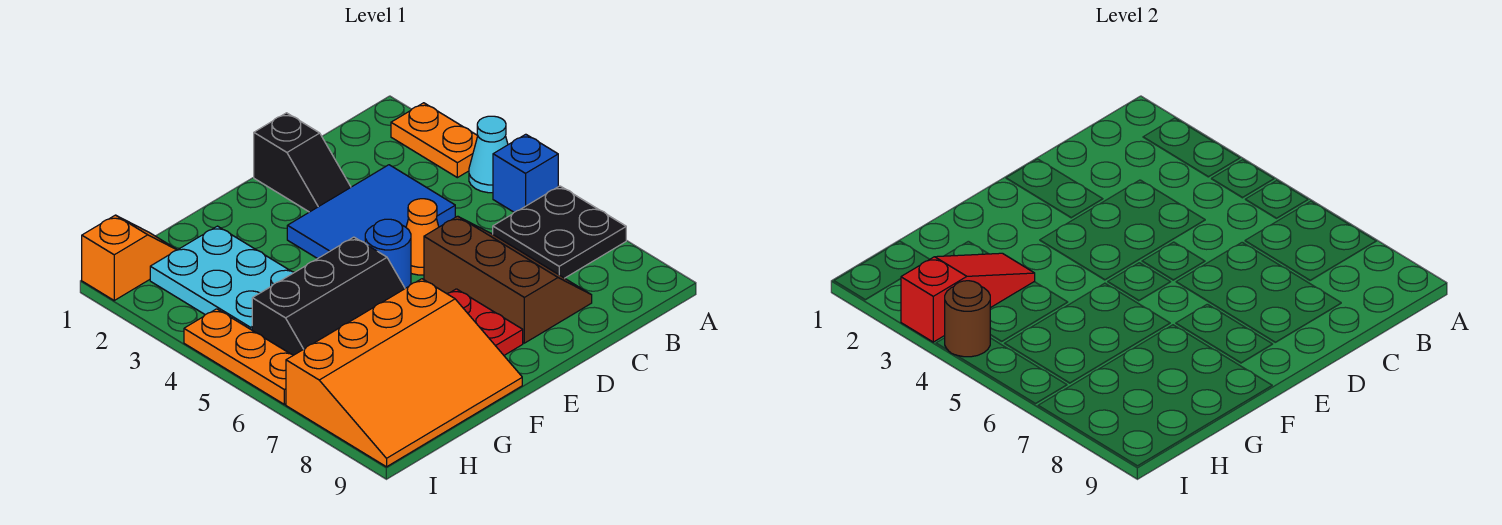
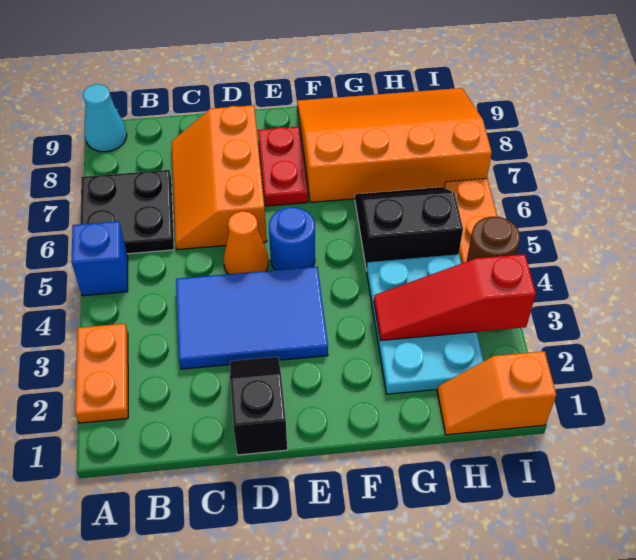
cyan cone A4 level 1 -> cyan cone A9 level 1
brown slope C6:D8 level 1 top D -> orange slope C6:D8 level 1 top D
black slope F5:H6 level 1 top 5 -> black slope G5:H6 level 1 top 5

